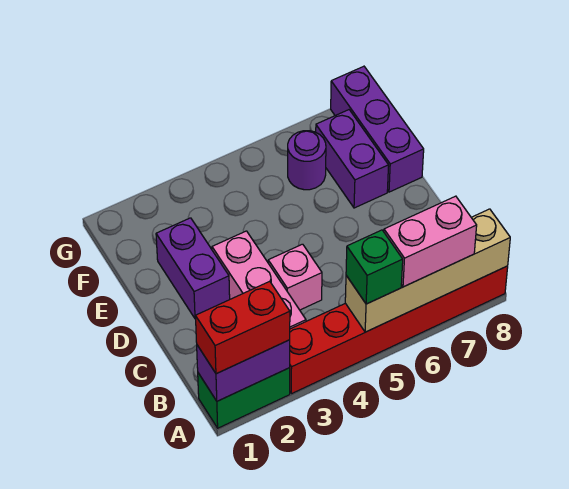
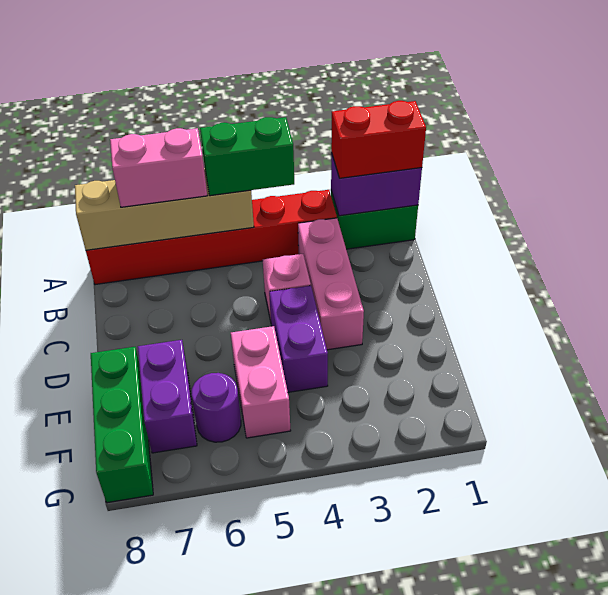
green brick A5 level 3 -> green brick A4:A5 level 3
purple brick D2:E2 level 1 -> purple brick D4:E4 level 1
none -> pink brick E5:F5 level 1
purple brick E8:G8 level 1 -> green brick E8:G8 level 1

